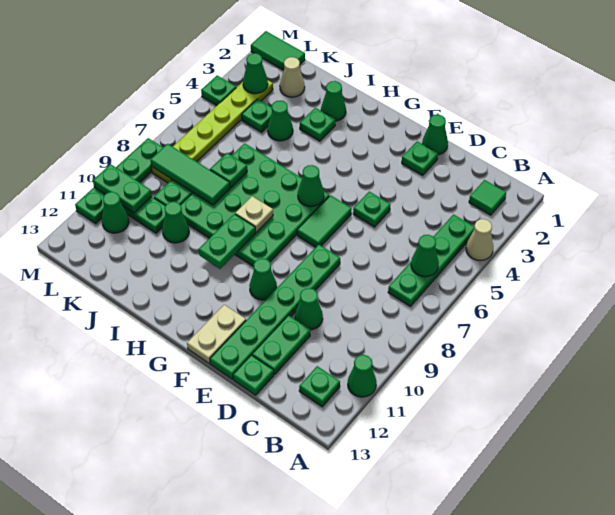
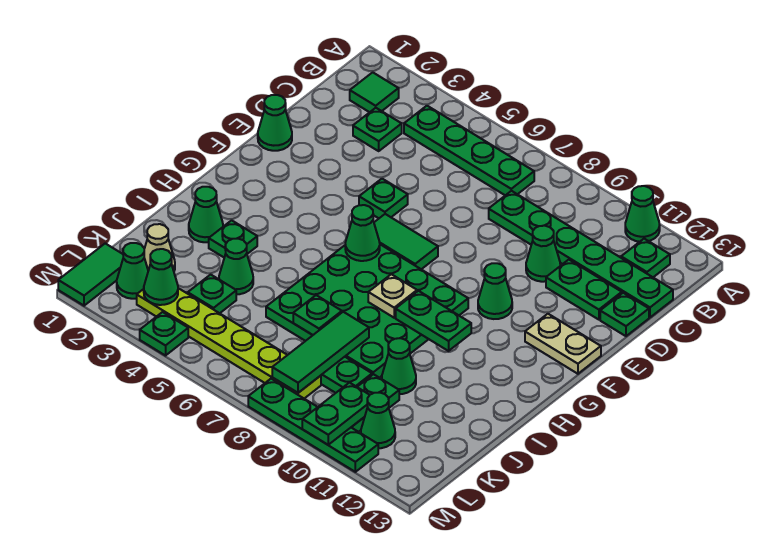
tan cone A4 level 1 -> none
green cone B6 level 2 -> green cone L2 level 1
green plate E2 level 1 -> green plate C3 level 1
green plate E8:E13 level 1 -> green plate C8:C13 level 1

